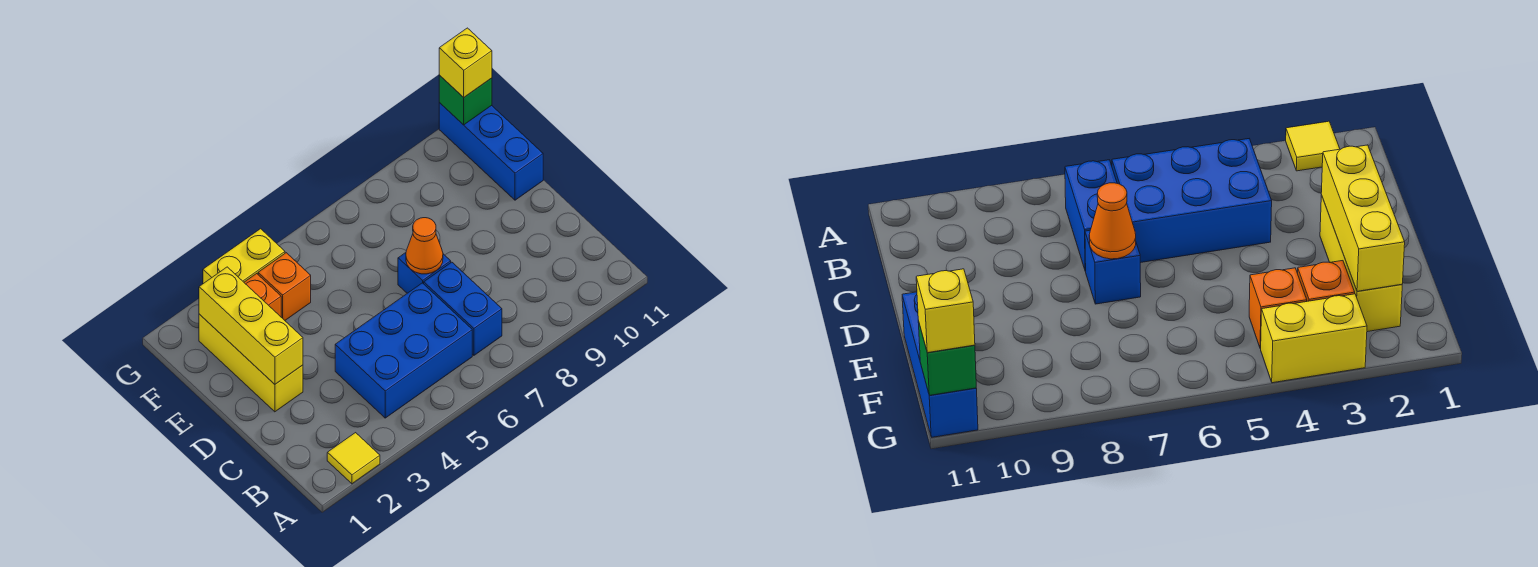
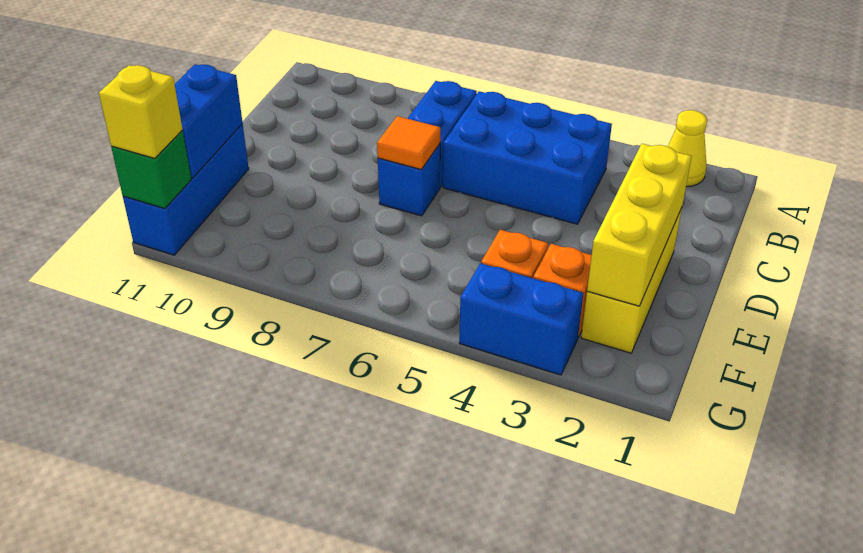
yellow tile A2 level 1 -> yellow cone A2 level 1
orange cone D7 level 2 -> orange tile D7 level 2
none -> blue brick E11:F11 level 2
yellow brick G3:G4 level 1 -> blue brick G3:G4 level 1

